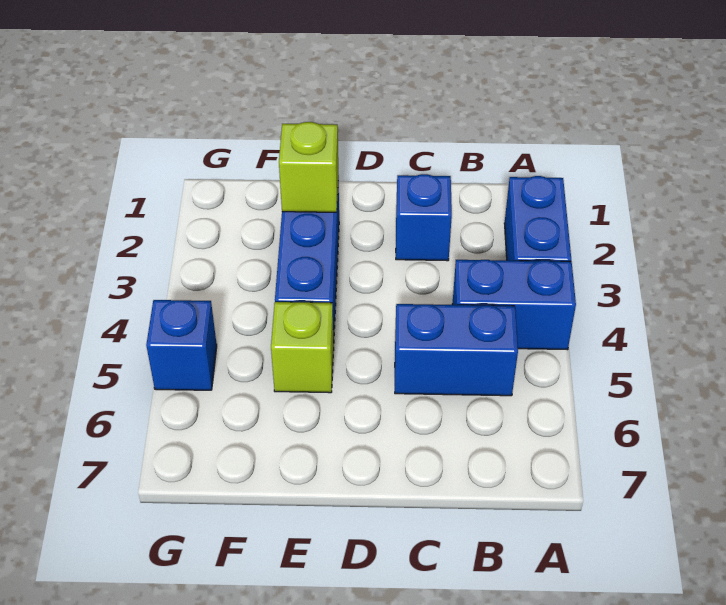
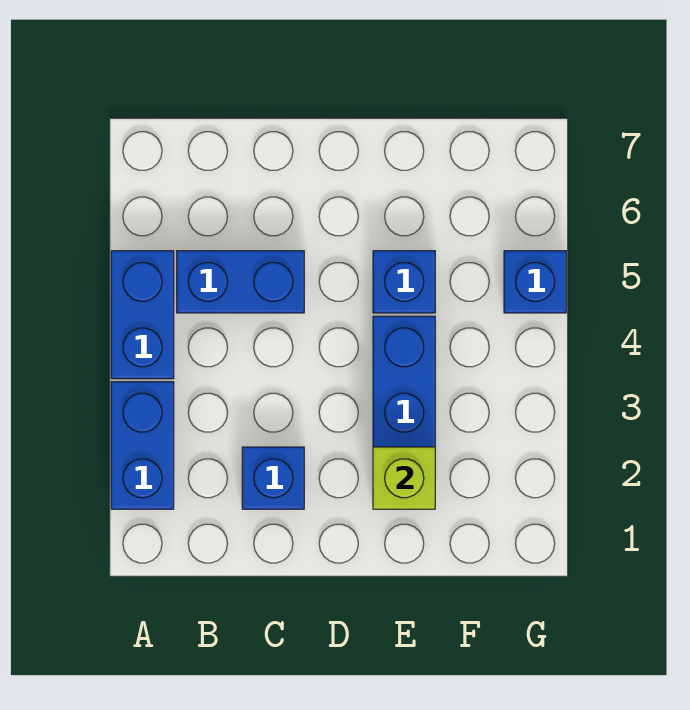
blue brick A4:B4 level 1 -> blue brick A4:A5 level 1
lime brick E5 level 1 -> blue brick E5 level 1

